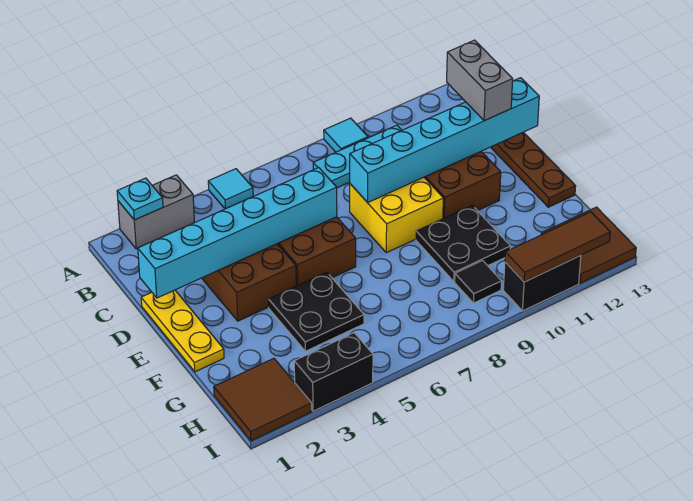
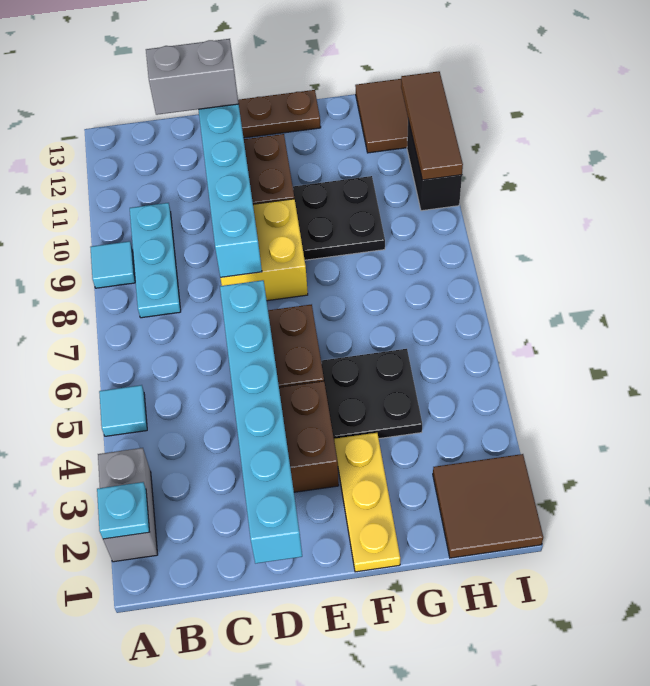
yellow plate D1:F1 level 1 -> yellow plate F1:F3 level 1
black tile H9 level 1 -> none
black brick I3:I4 level 1 -> none

